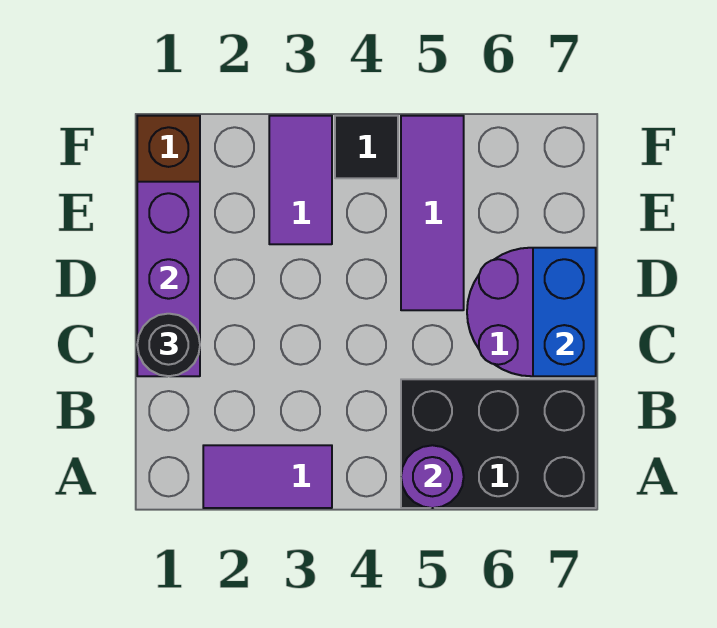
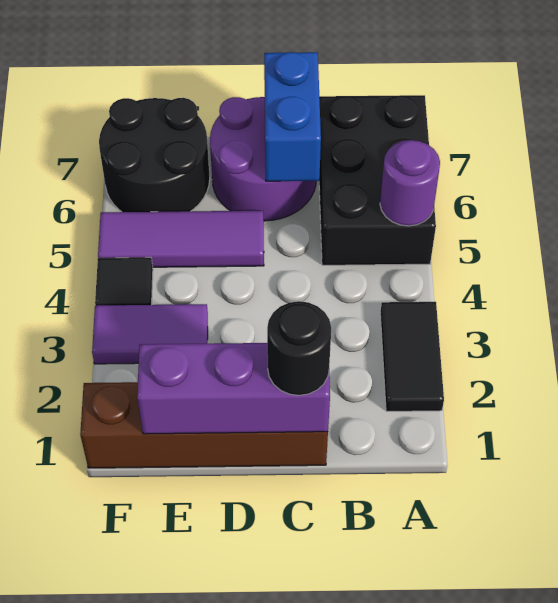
purple tile A2:A3 level 1 -> black tile A2:A3 level 1
blue brick C7:D7 level 2 -> blue brick C6:C7 level 2
none -> black round brick E6:F7 level 1

